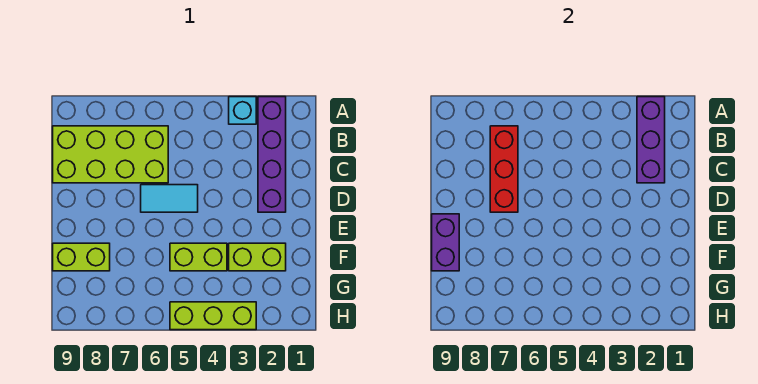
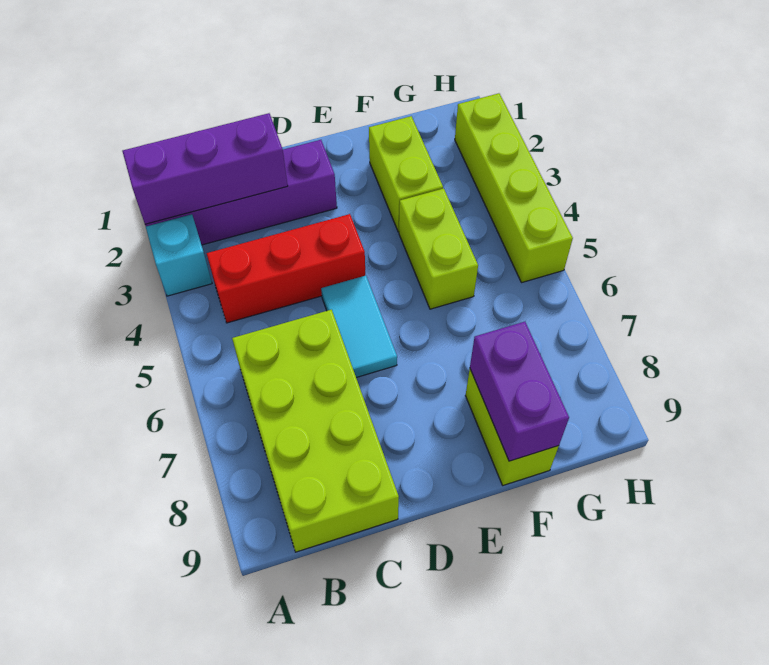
red brick B7:D7 level 2 -> red brick B4:D4 level 1
purple brick E9:F9 level 2 -> purple brick F8:F9 level 2
lime brick H3:H5 level 1 -> lime brick H2:H5 level 1

